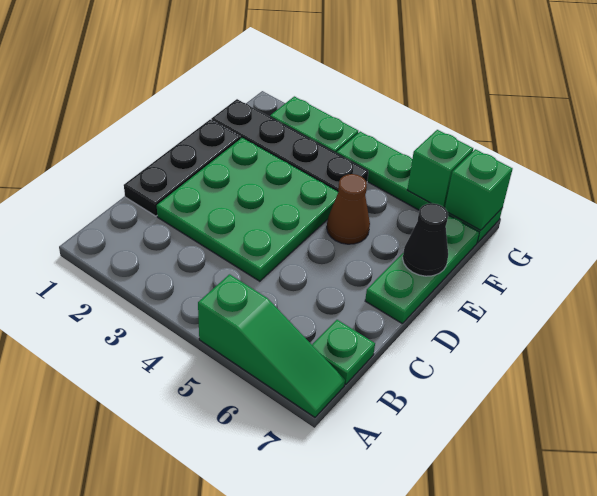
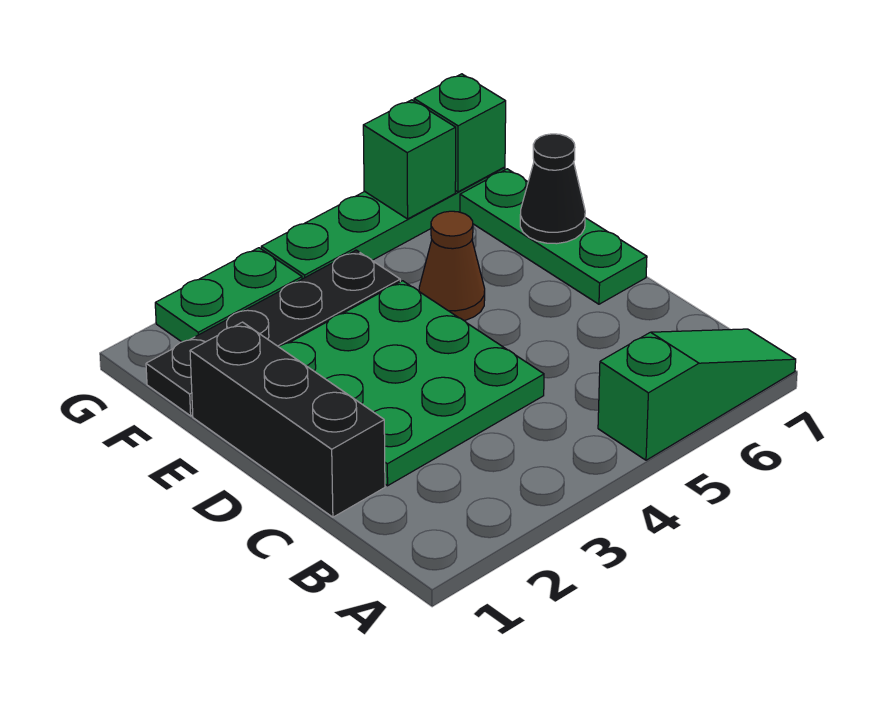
green plate B7 level 1 -> none
black plate C1:E1 level 1 -> black brick C1:E1 level 1

